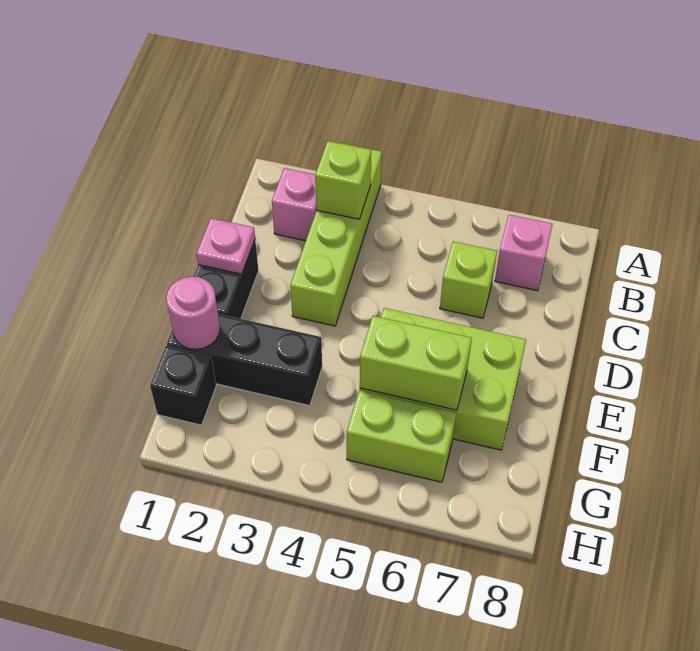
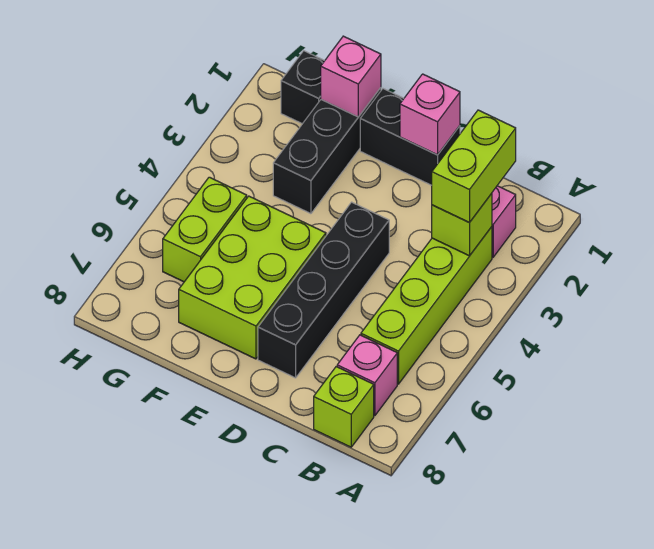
lime brick A3:D3 level 1 -> lime brick B3:B6 level 1
lime brick C6 level 1 -> lime brick B8 level 1
pink plate D1 level 2 -> pink brick D1 level 2
none -> black brick D4:D7 level 1
pink round brick F1 level 2 -> pink brick F1 level 2
lime brick F5:F6 level 2 -> lime brick B2:B3 level 3

